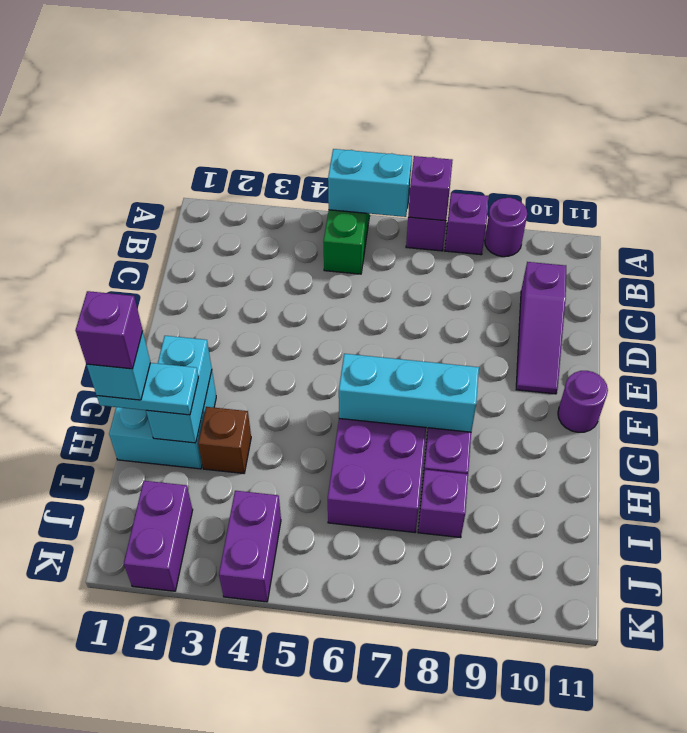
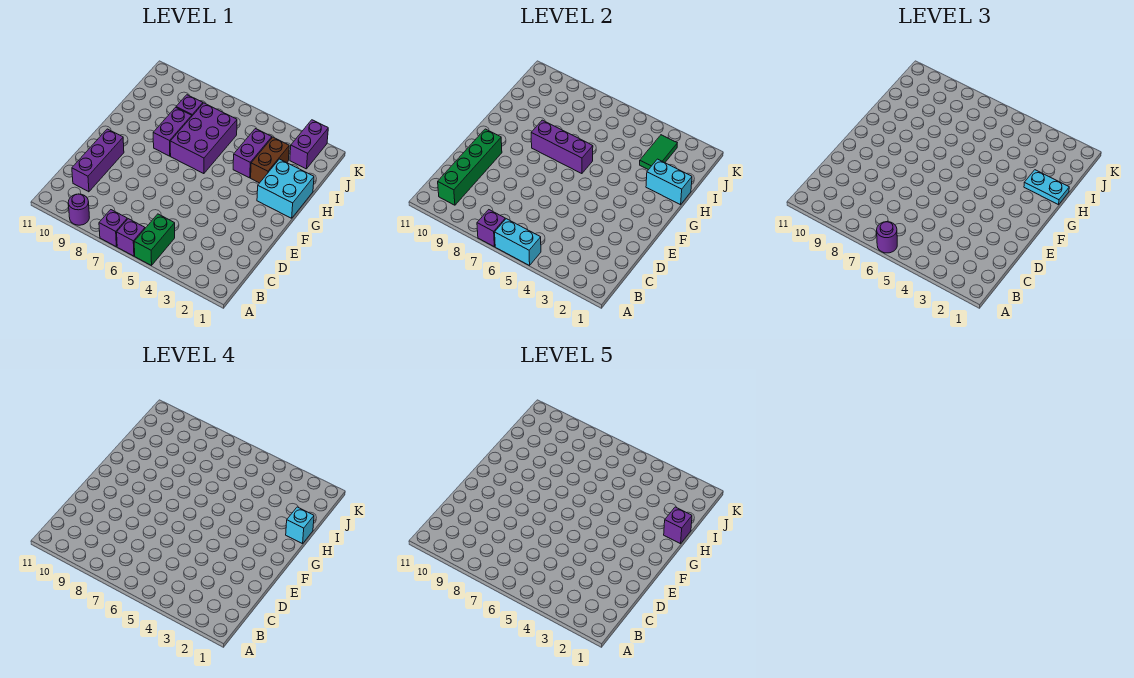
purple brick A8 level 1 -> purple brick A6 level 1
none -> green brick B10:E10 level 2
purple slope C10:E10 level 1 top C -> purple brick C10:E10 level 1
purple round brick F11 level 1 -> purple round brick A6 level 3
cyan brick G2:H2 level 2 -> cyan brick H1:H2 level 2
cyan brick G6:G8 level 2 -> purple brick G6:G8 level 2
brown brick H3 level 1 -> brown brick H3:I3 level 1
none -> green tile I3:J3 level 2
purple brick J4:K4 level 1 -> purple brick H4:I4 level 1

